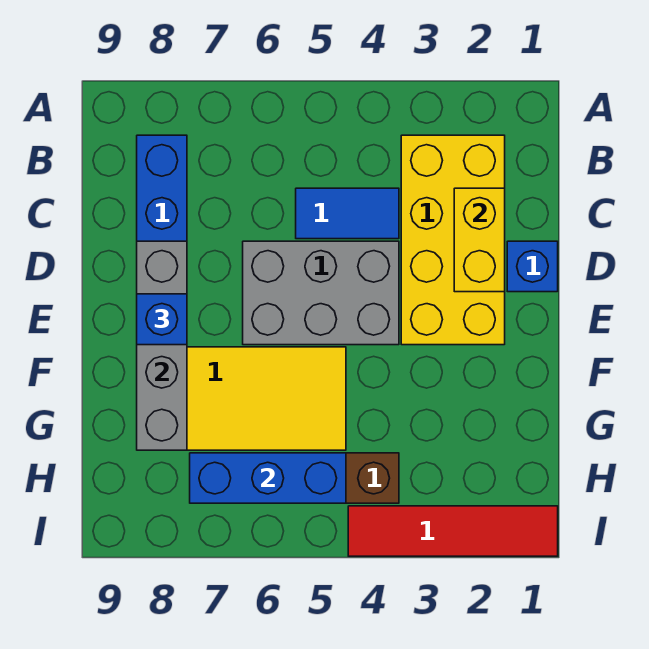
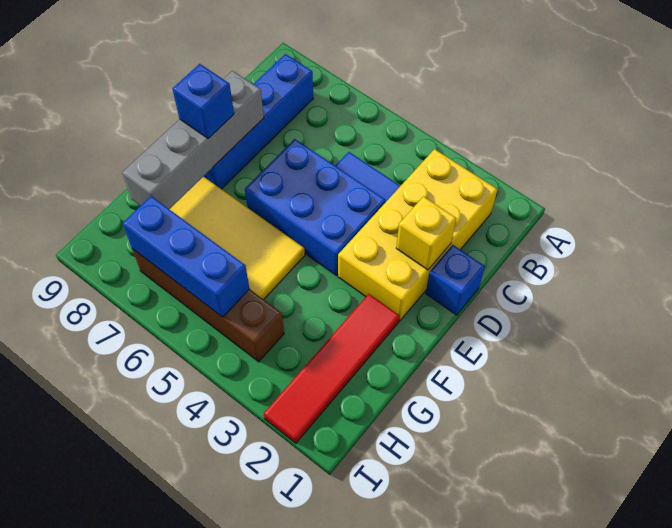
yellow brick C2:D2 level 2 -> yellow brick D2 level 2
grey brick D4:E6 level 1 -> blue brick D4:E6 level 1
red tile I1:I4 level 1 -> red tile F2:I2 level 1

